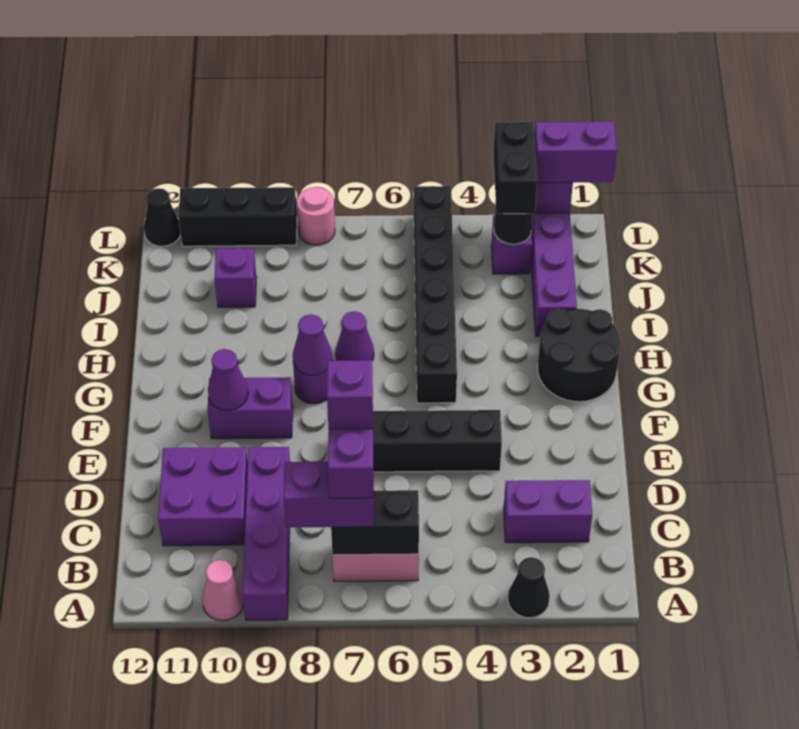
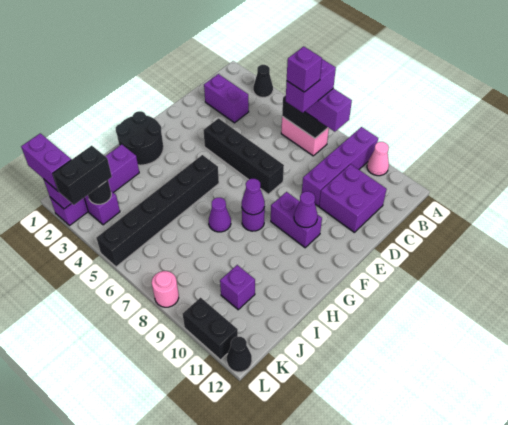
black brick L9:L11 level 1 -> black brick L10:L11 level 1

